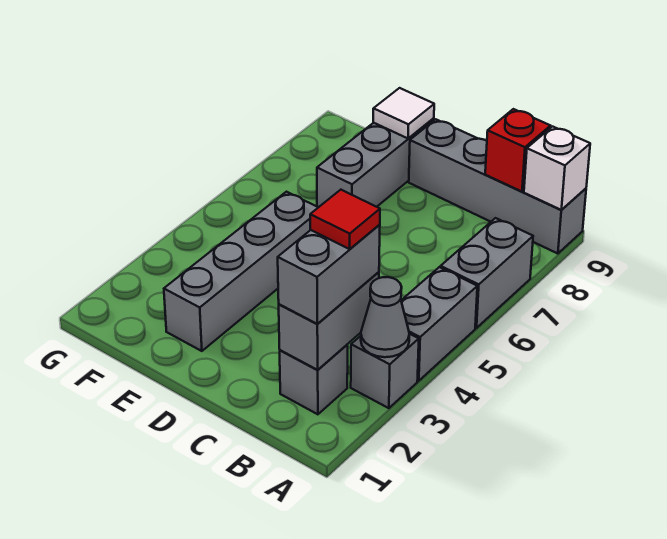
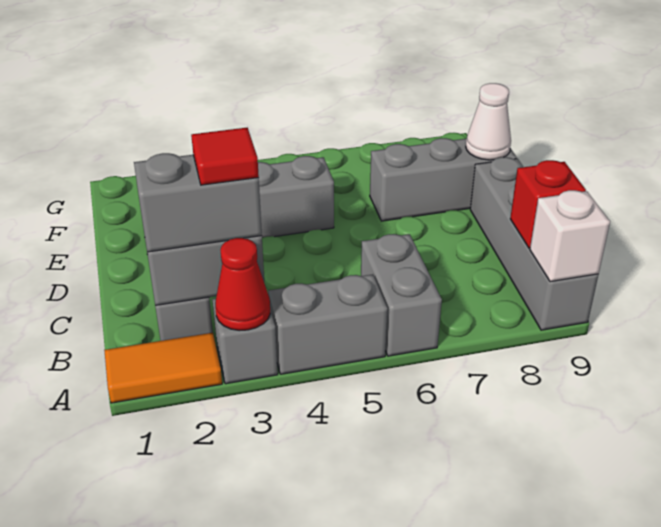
none -> orange tile A1:A2 level 1
grey cone A3 level 2 -> red cone A3 level 2
grey brick A6:A7 level 1 -> grey brick A6:B6 level 1
white tile E9 level 2 -> white cone E9 level 2

